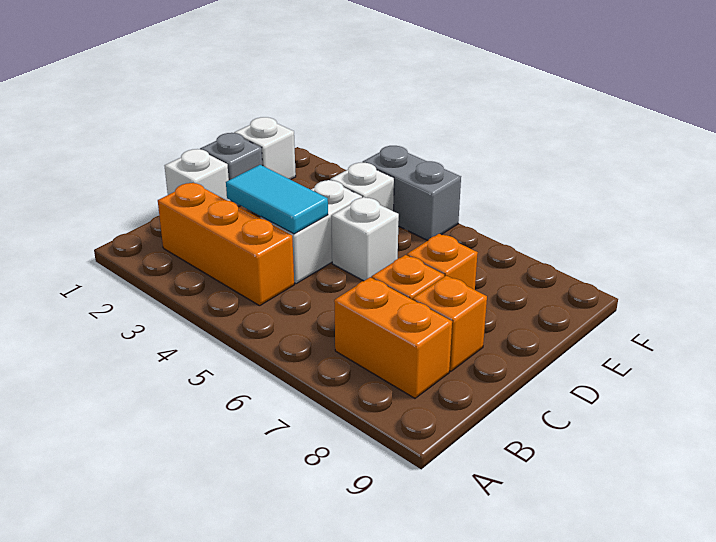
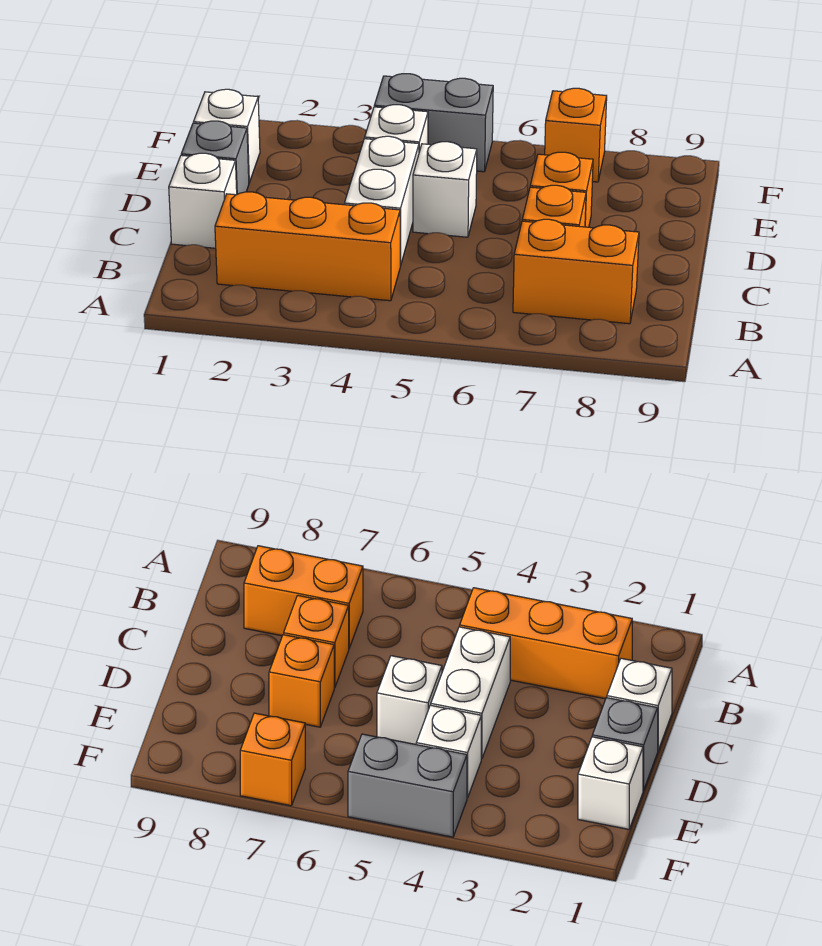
cyan tile C3:C4 level 2 -> none
orange brick C8 level 1 -> orange brick F7 level 1

